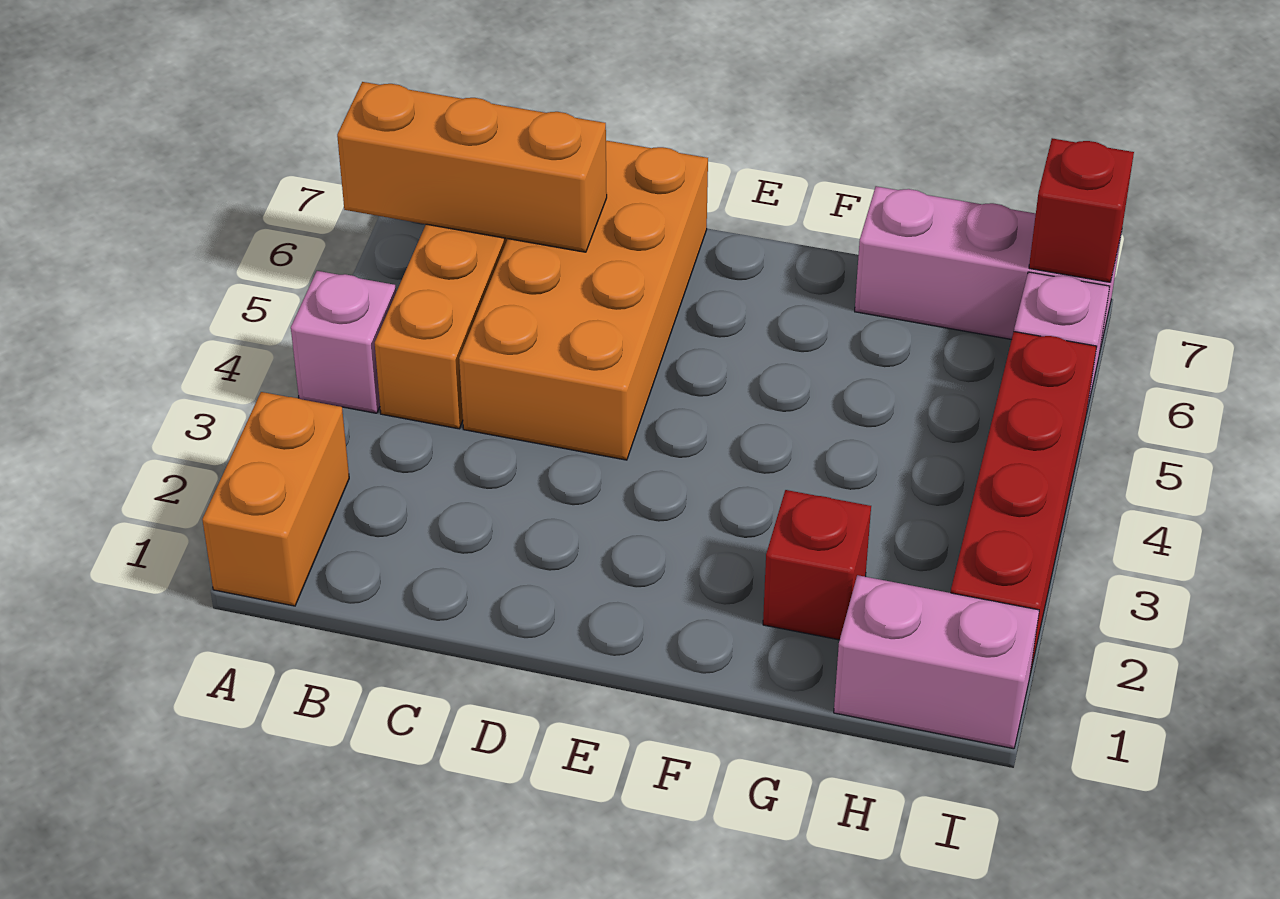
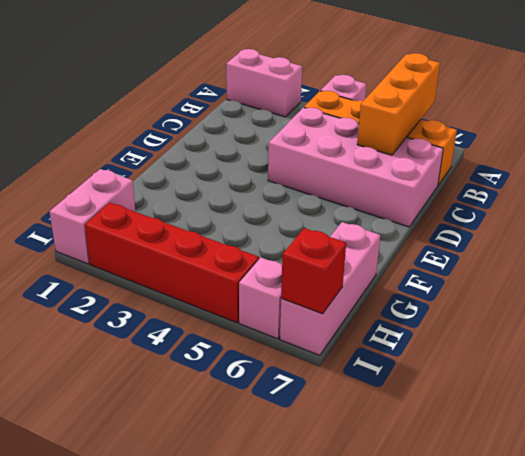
orange brick A1:A2 level 1 -> pink brick A1:A2 level 1
orange brick C4:D7 level 1 -> pink brick C4:D7 level 1
red brick G2 level 1 -> none

